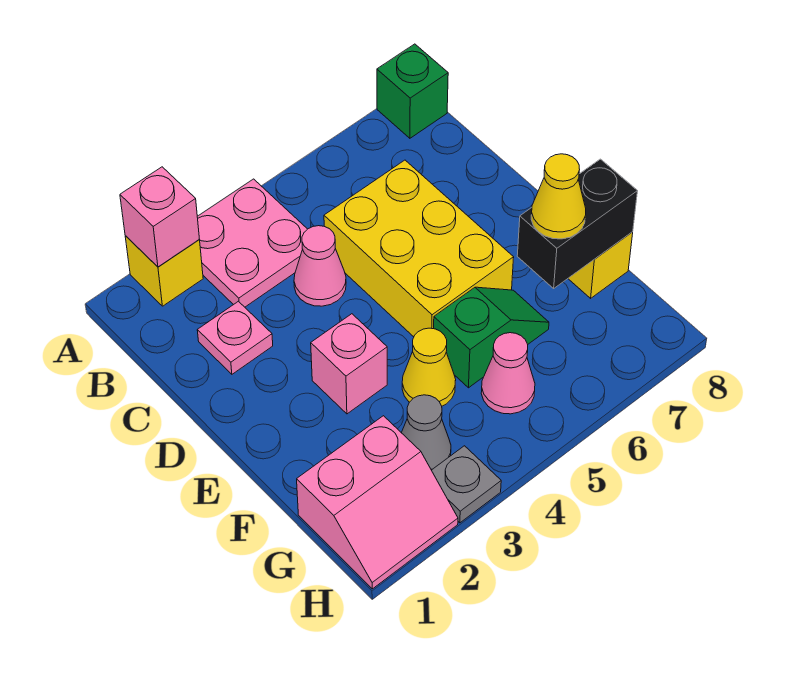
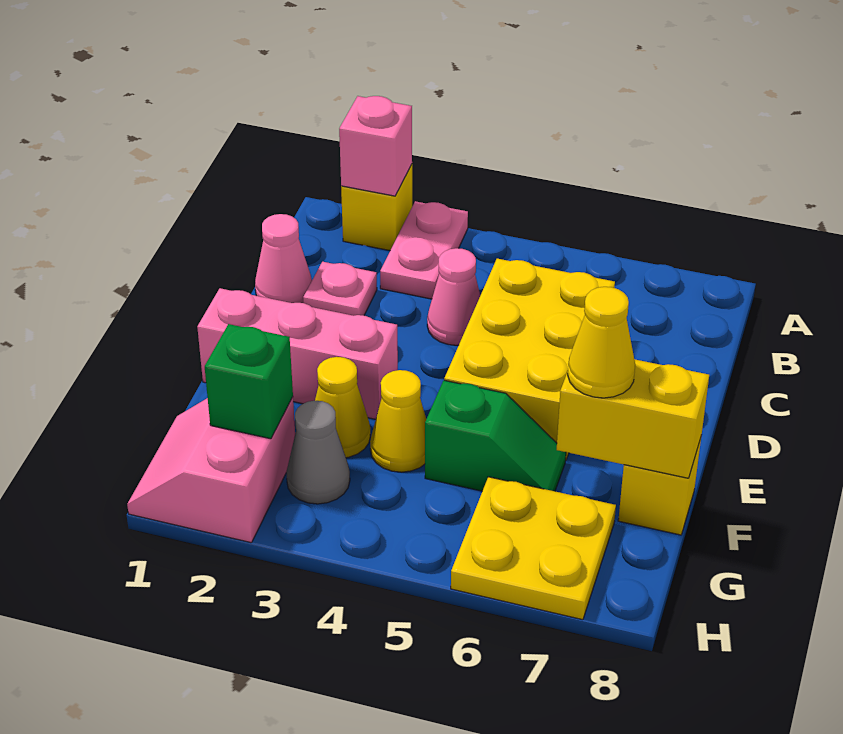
pink plate A3:B4 level 1 -> pink plate A3:B3 level 1
green brick A8 level 1 -> green brick G2 level 2
pink brick E3 level 1 -> pink brick E1:E3 level 1
none -> yellow cone F3 level 1
black brick F7:F8 level 2 -> yellow brick F7:F8 level 2
pink slope G1:H2 level 1 top G -> pink slope G1:H2 level 1 top 2
pink cone G5 level 1 -> pink cone C1 level 1
none -> yellow plate G6:H7 level 1
grey plate H3 level 1 -> none

